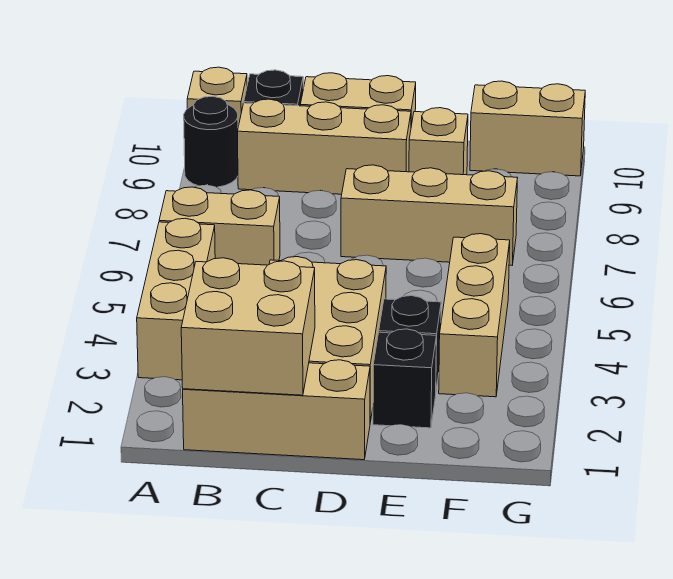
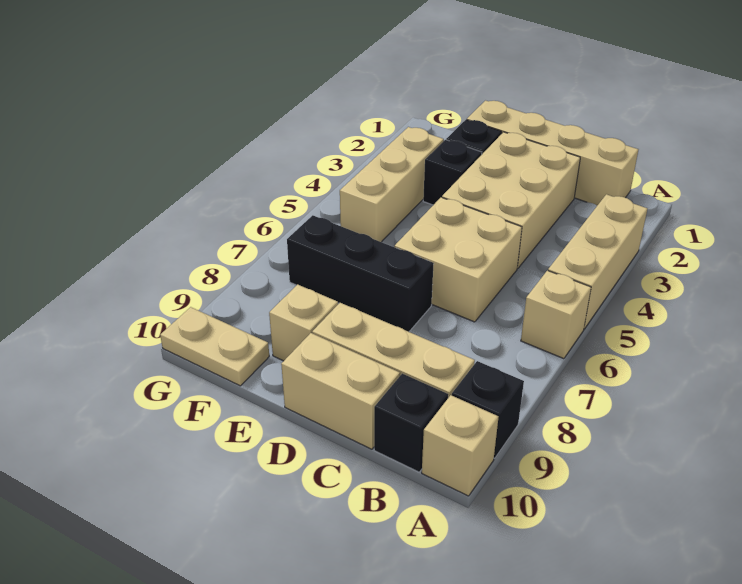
tan brick A6:B6 level 1 -> tan brick A6 level 1
black round brick A9 level 1 -> black brick A9 level 1
tan brick B1:D1 level 1 -> tan brick B1:E1 level 1
tan brick B1:C2 level 2 -> tan brick C5:D6 level 1
tan brick D7:F7 level 1 -> black brick D7:F7 level 1
tan brick F10:G10 level 1 -> tan plate F10:G10 level 1

